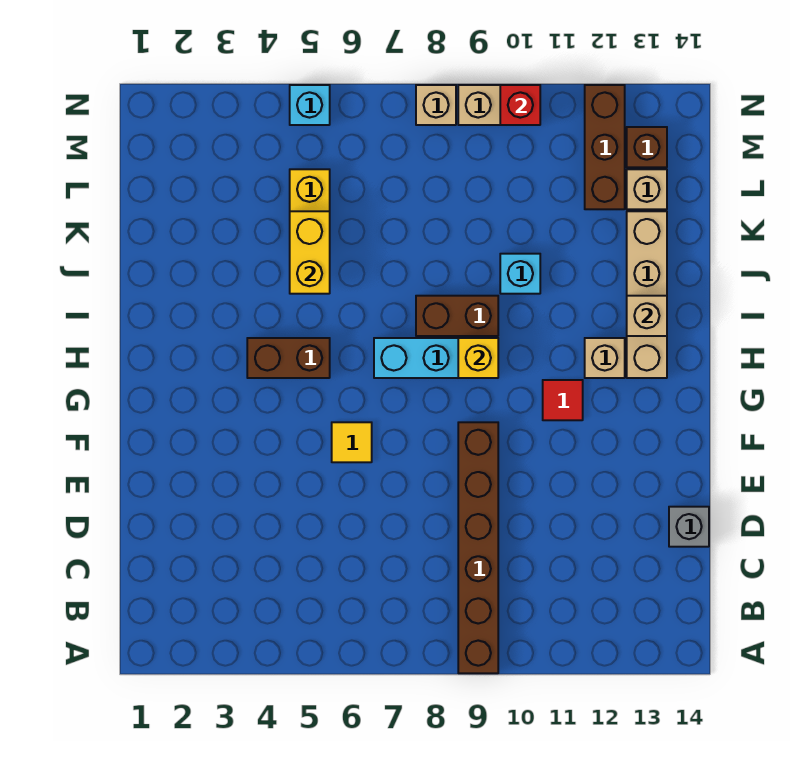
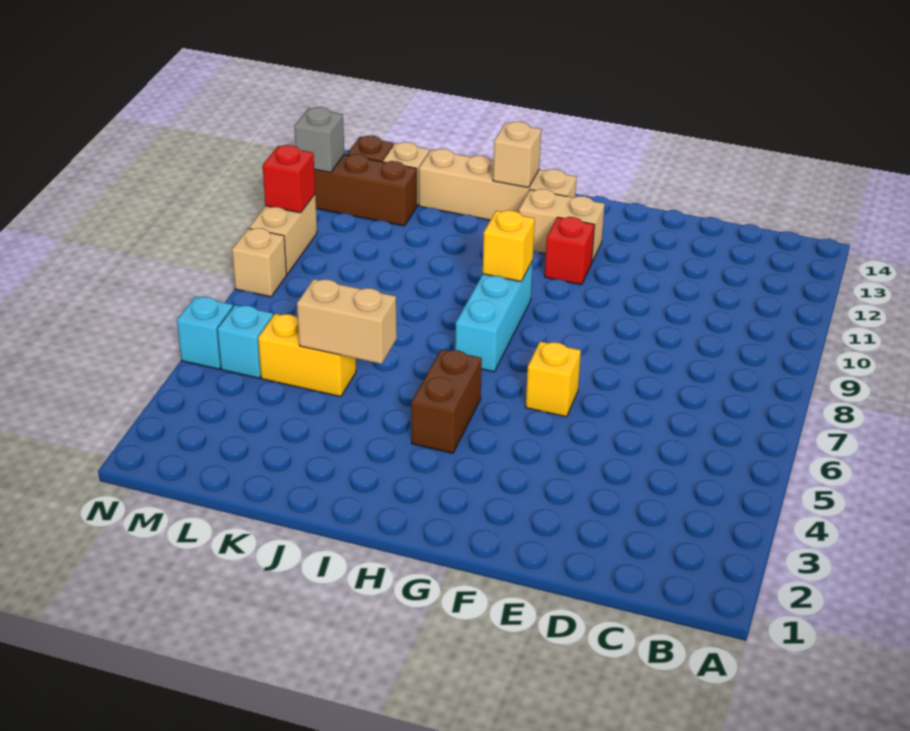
brown brick A9:F9 level 1 -> none
grey brick D14 level 1 -> grey brick N12 level 2
yellow tile F6 level 1 -> yellow brick F6 level 1
red tile G11 level 1 -> red brick G11 level 1
tan brick H12 level 1 -> tan brick G12:H12 level 1
brown brick I8:I9 level 1 -> none
yellow brick J5:K5 level 2 -> tan brick J5:K5 level 2
cyan brick J10 level 1 -> cyan brick M5 level 1

